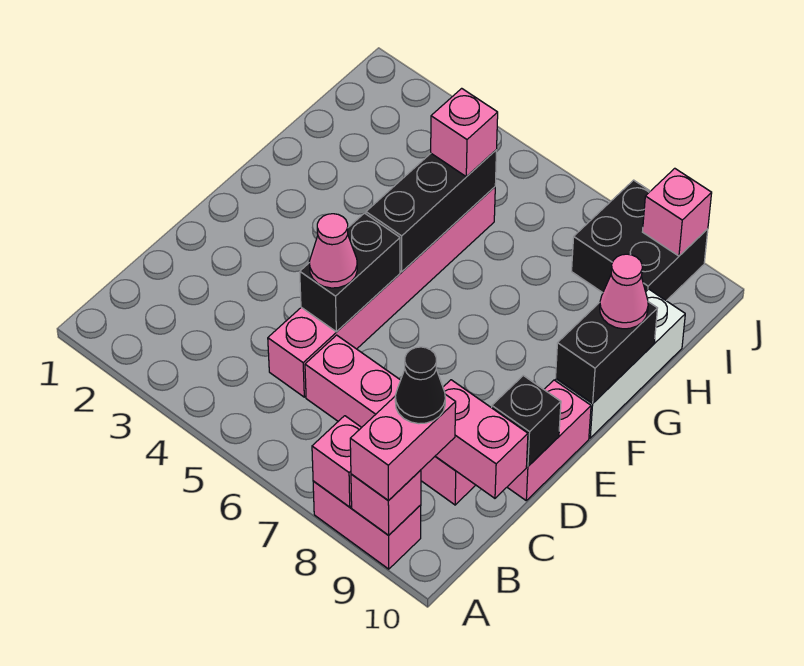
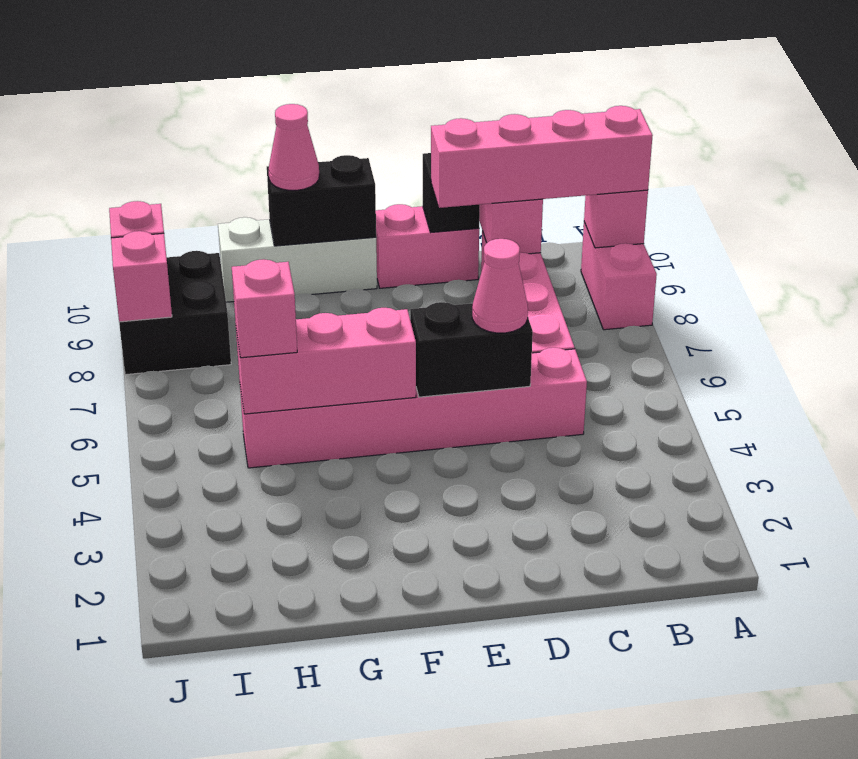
pink brick A8 level 2 -> pink brick J8 level 2
pink brick A9:B9 level 3 -> pink brick A9:D9 level 3
black cone B9 level 4 -> none
black brick F5:H5 level 2 -> pink brick F5:H5 level 2

